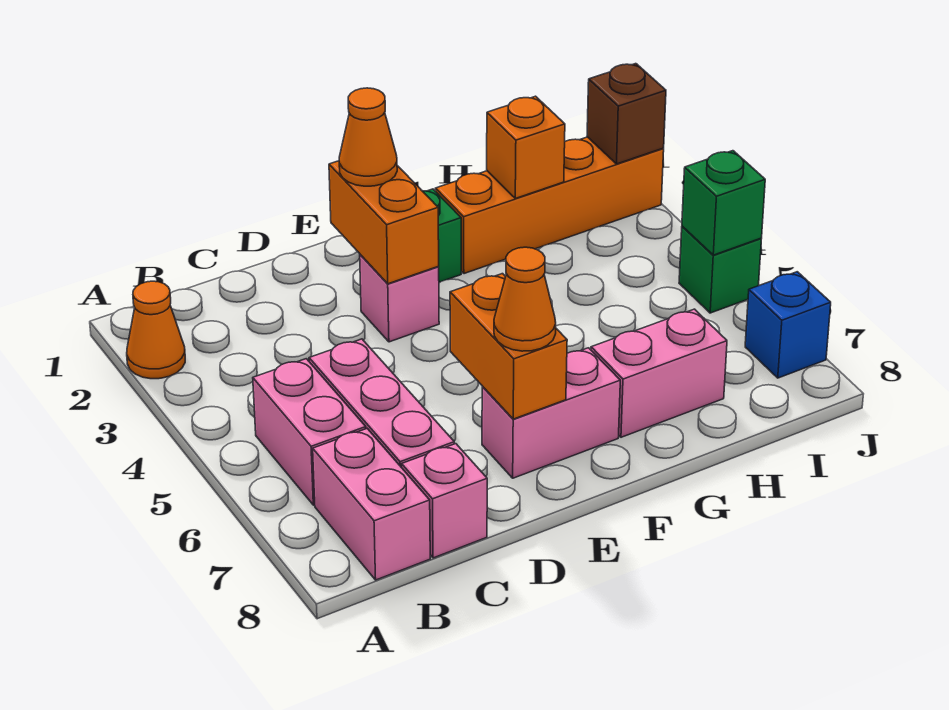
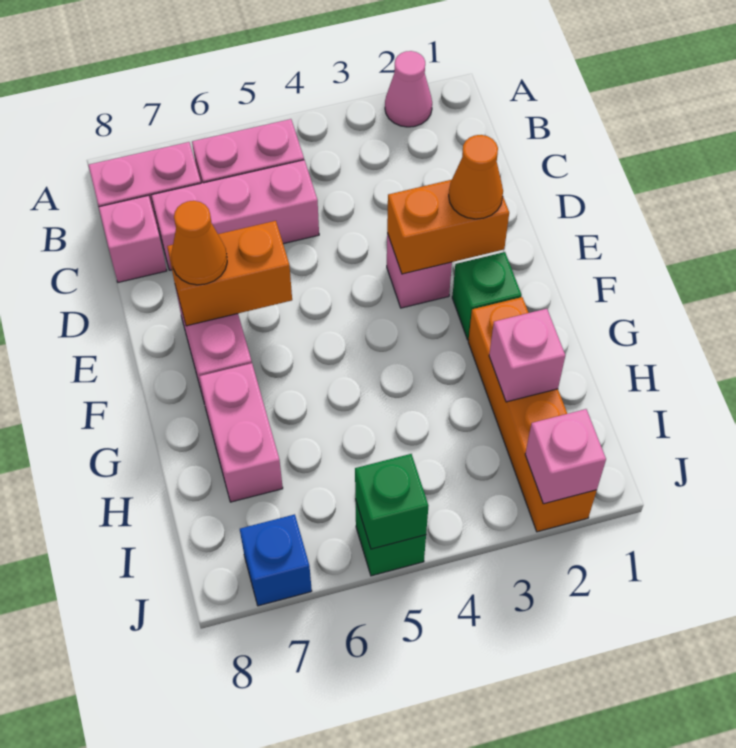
orange cone A2 level 1 -> pink cone A2 level 1
orange brick H2 level 2 -> pink brick H2 level 2
brown brick J2 level 2 -> pink brick J2 level 2

